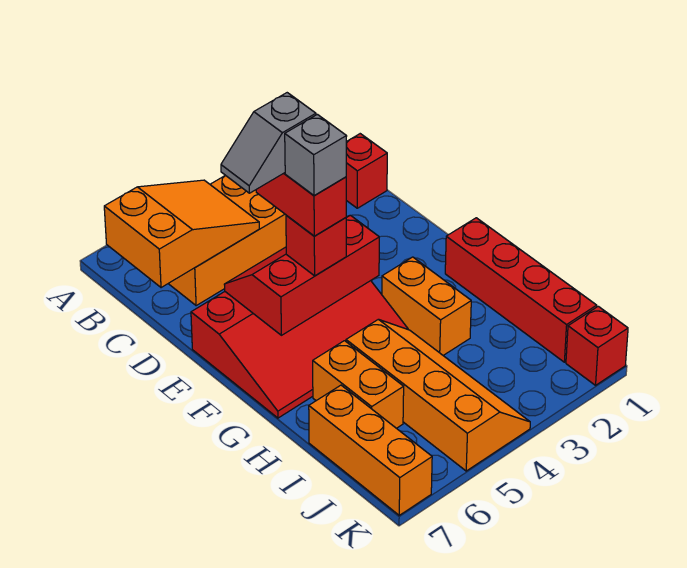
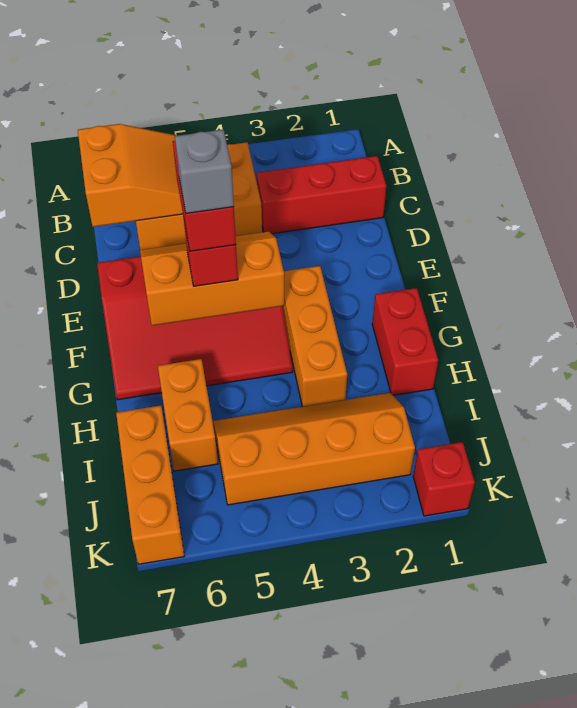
red brick C1 level 1 -> red brick C1:C3 level 1
red slope E4:F6 level 2 top F -> orange slope E4:F6 level 2 top F
grey slope E5:E6 level 5 top 5 -> none
red brick G1:J1 level 1 -> red brick G1:H1 level 1
orange brick G3:H3 level 1 -> orange brick F3:H3 level 1
orange slope H4:K5 level 1 top 5 -> orange slope I2:J5 level 1 top J

